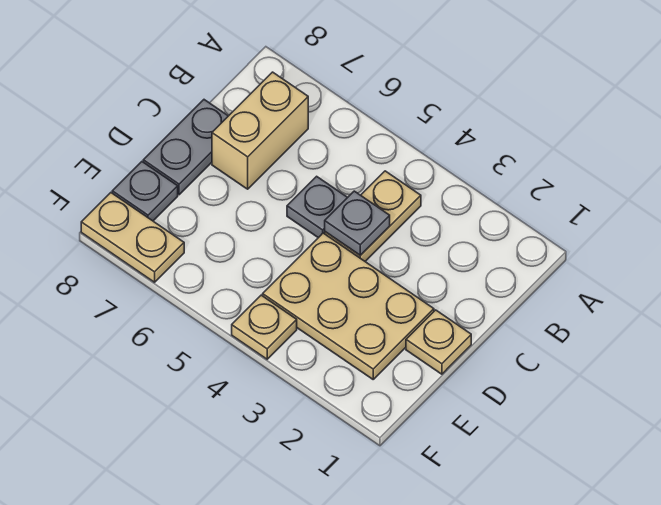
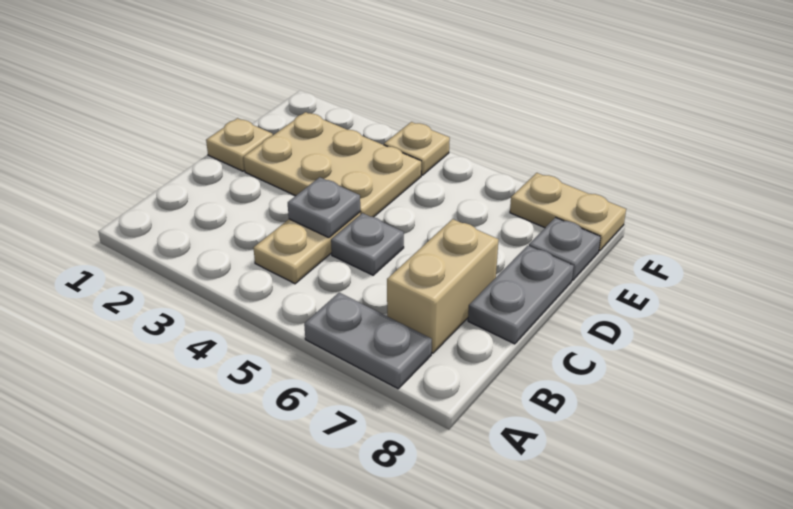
none -> grey plate A6:A7 level 1

